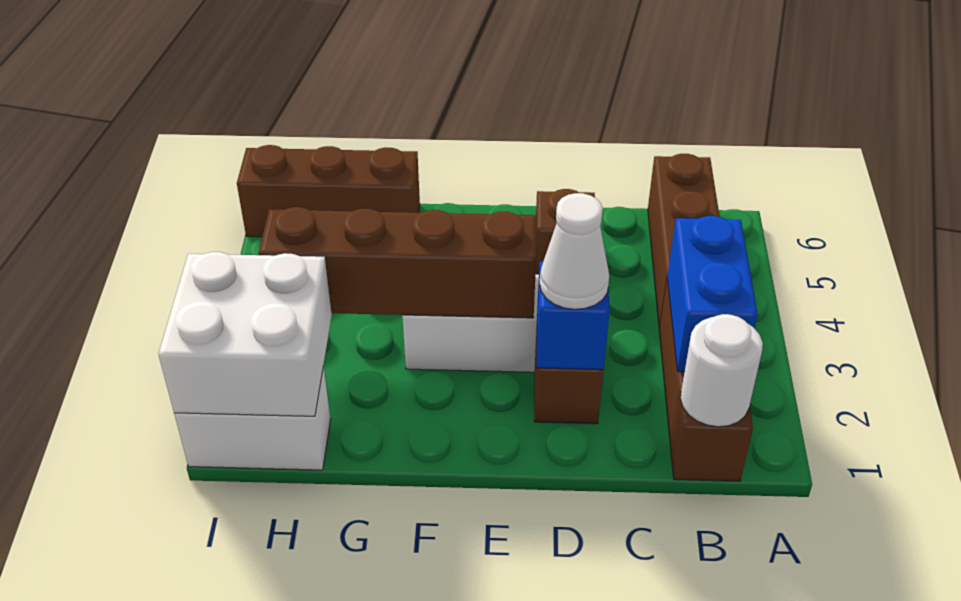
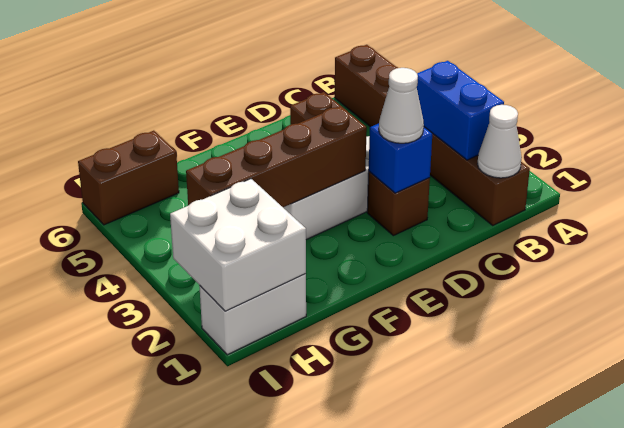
white round brick B1 level 2 -> white cone B1 level 2
brown brick G6:I6 level 1 -> brown brick H6:I6 level 1

